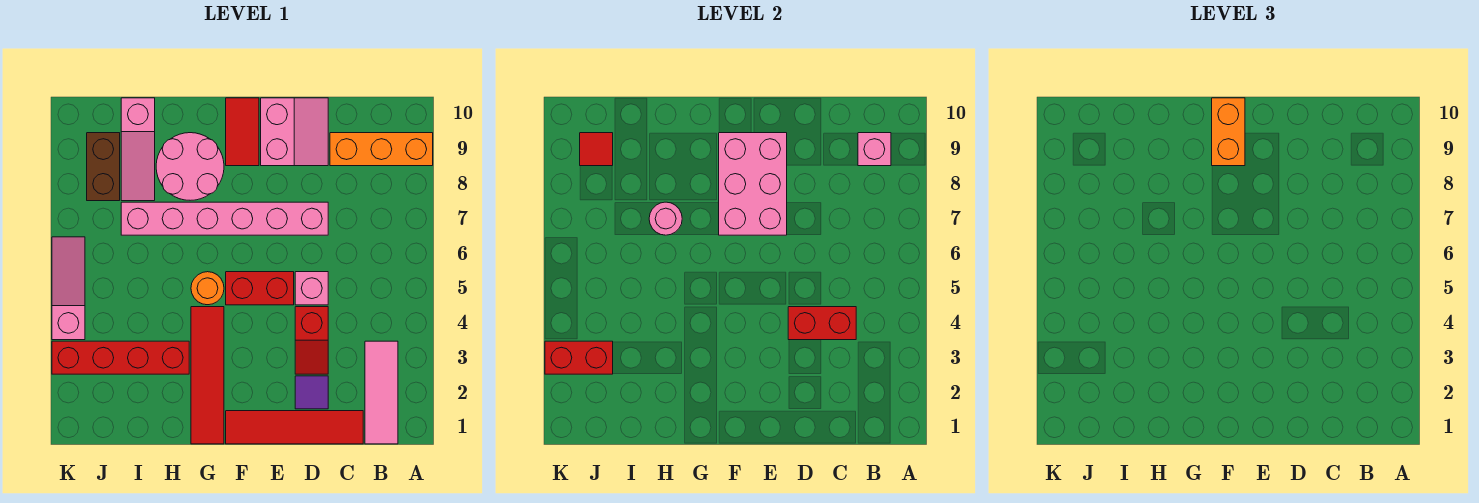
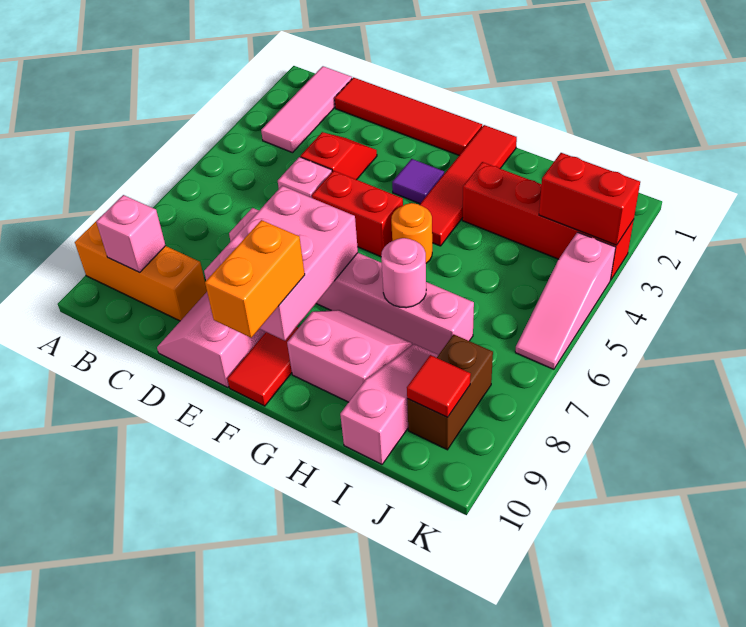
red brick C4:D4 level 2 -> none
purple tile D2 level 1 -> purple tile F3 level 1
pink round brick G8:H9 level 1 -> pink slope G8:H9 level 1 top 9

